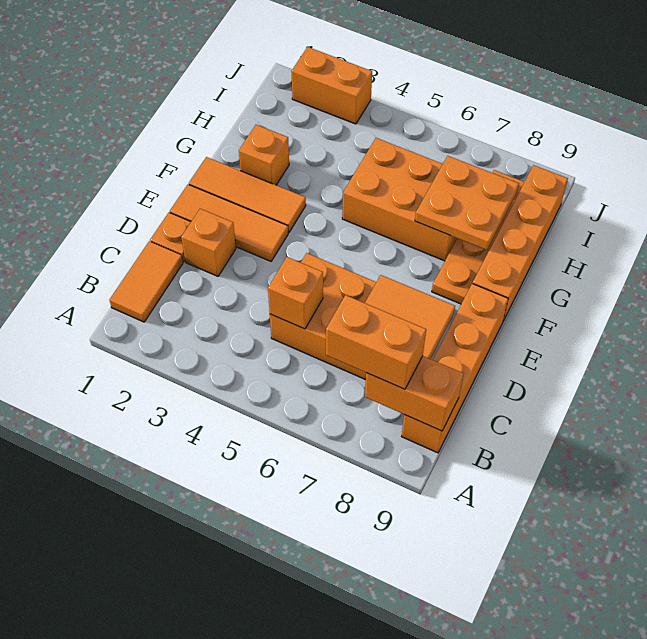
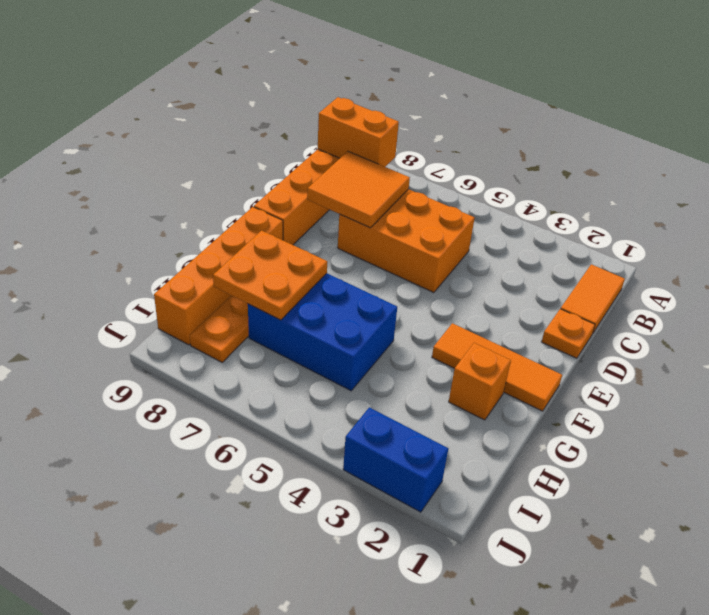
orange brick B7:B8 level 3 -> none
orange brick C5 level 2 -> none
orange brick D2 level 1 -> none
orange tile E1:E3 level 1 -> none
orange brick G5:H7 level 1 -> blue brick G5:H7 level 1
orange brick J2:J3 level 1 -> blue brick J2:J3 level 1

